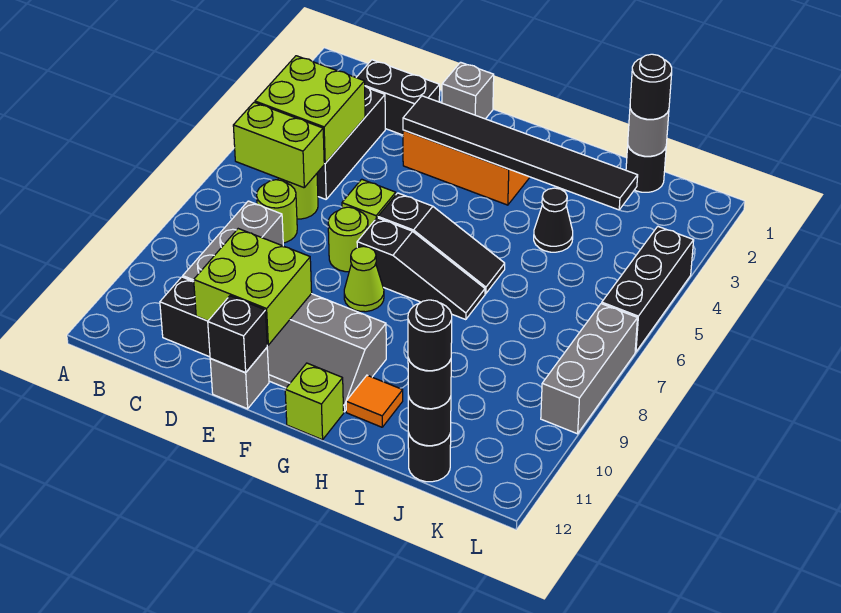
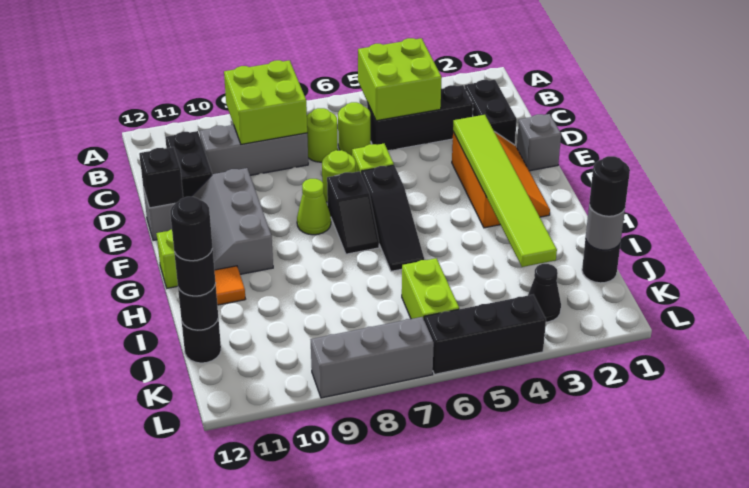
lime brick B6:C6 level 2 -> lime brick J6:K6 level 1
lime brick D10:E11 level 2 -> lime brick B8:C9 level 2
black tile E3:J3 level 2 -> lime tile E3:J3 level 2
black slope F7:H7 level 1 top F -> black slope F7:G7 level 1 top F
black cone I4 level 1 -> black cone K3 level 1

